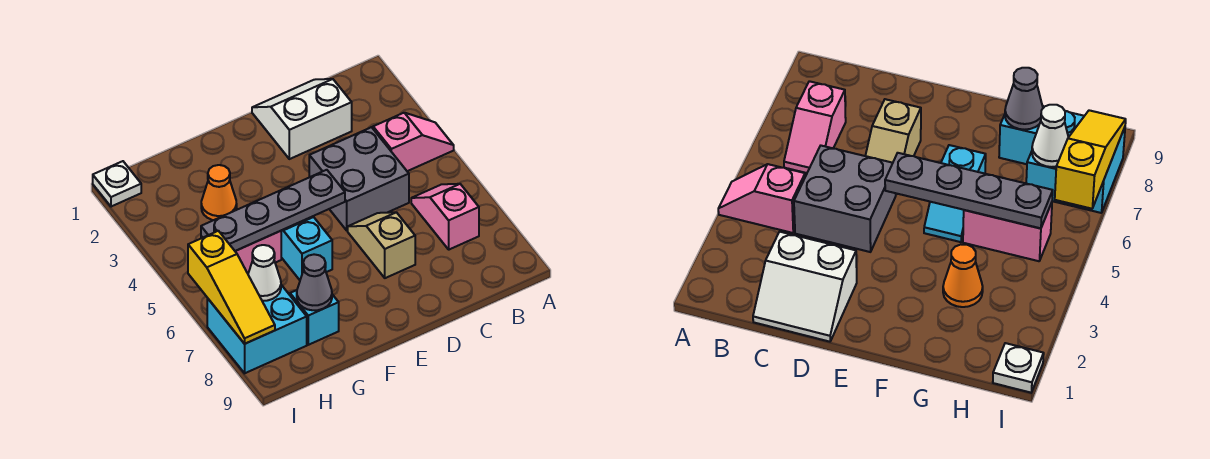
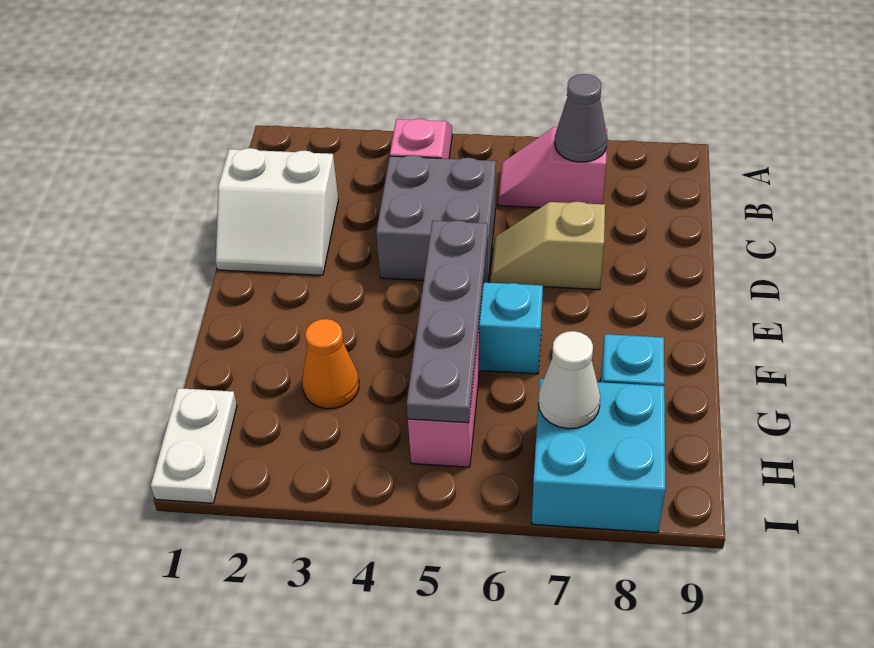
white slope C1:D2 level 1 top 2 -> white slope C1:D2 level 1 top C
grey cone G8 level 2 -> grey cone B7 level 2
white plate I1 level 1 -> white plate H1:I1 level 1
yellow slope I6:I8 level 2 top 6 -> none

